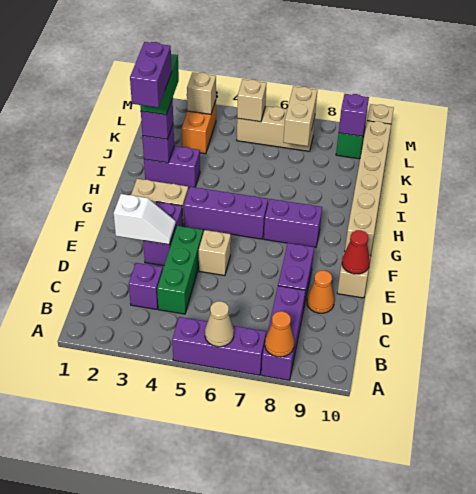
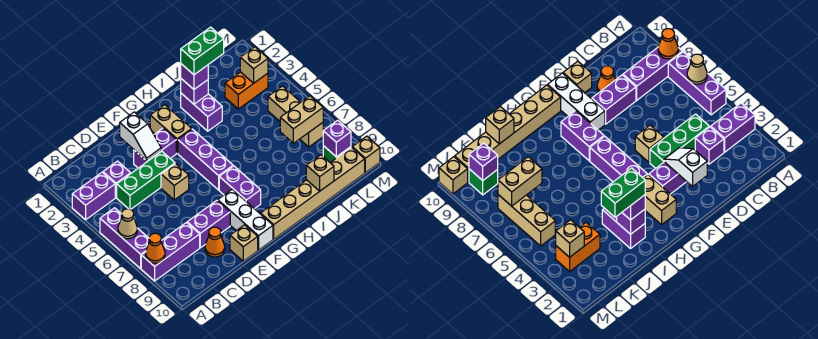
red cone E10 level 2 -> none
none -> white brick F8:F10 level 1
purple brick H2:I2 level 5 -> purple brick A3:B3 level 1
tan brick L5 level 2 -> tan brick J10 level 2

